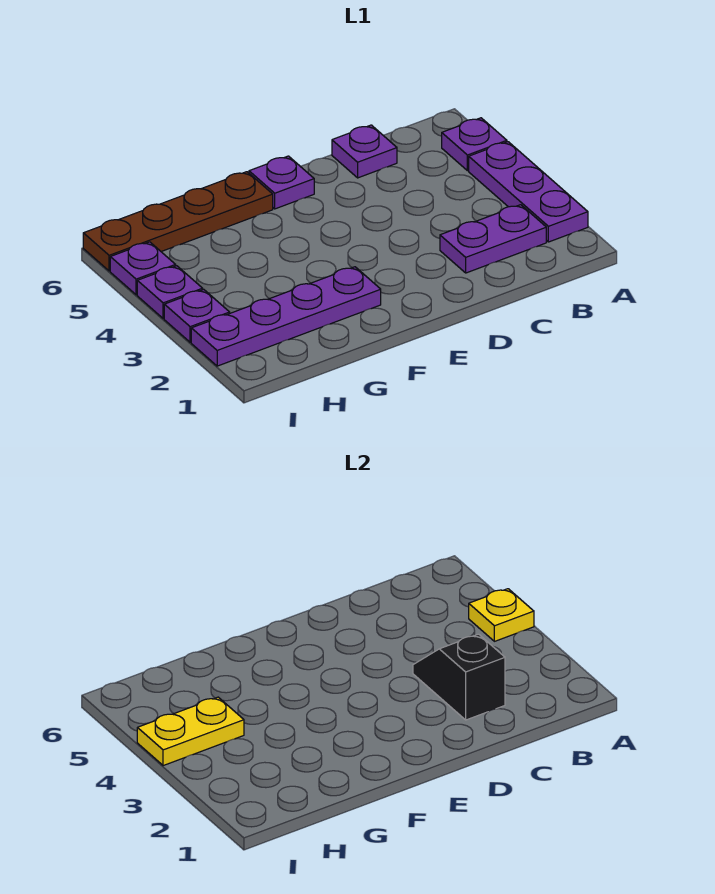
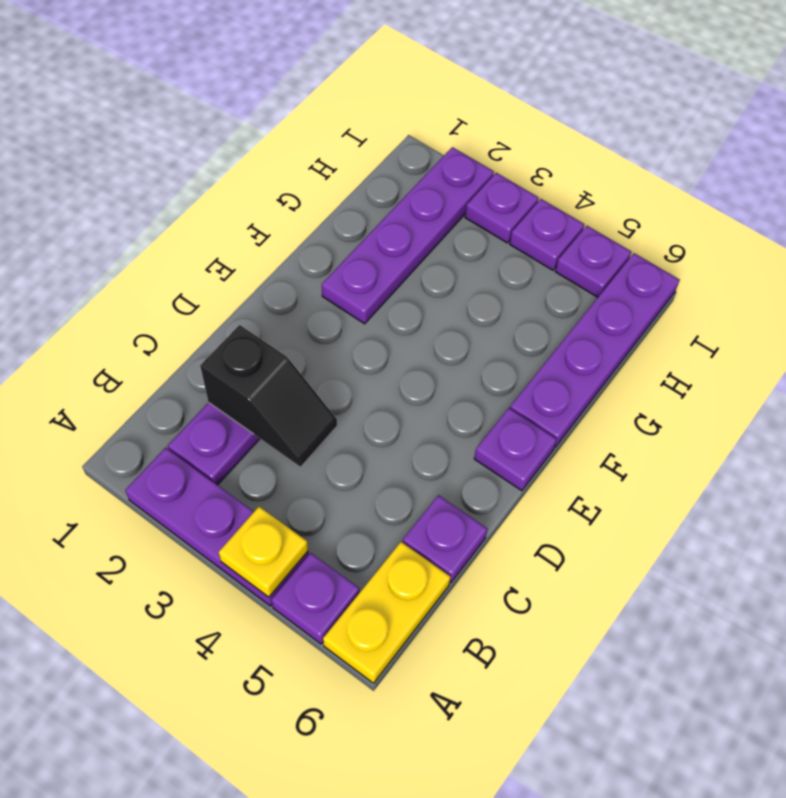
brown plate F6:I6 level 1 -> purple plate F6:I6 level 1
yellow plate H4:I4 level 2 -> yellow plate A6:B6 level 1

